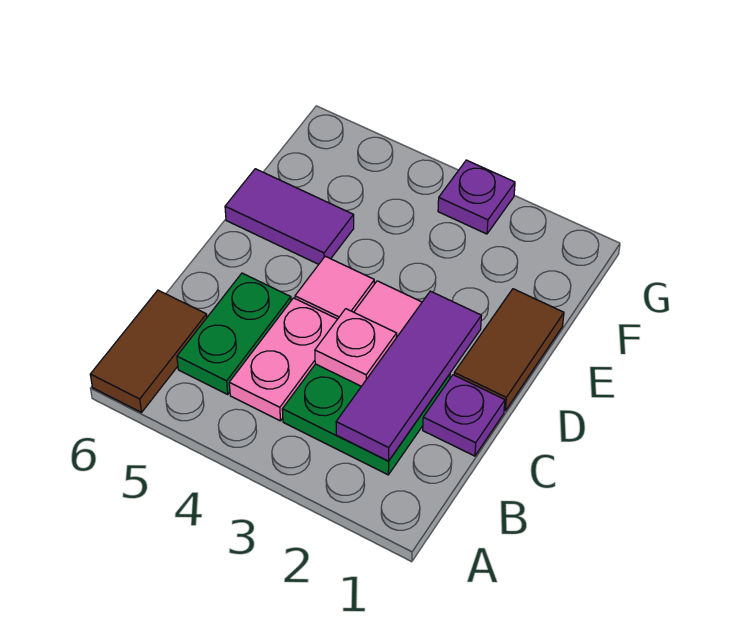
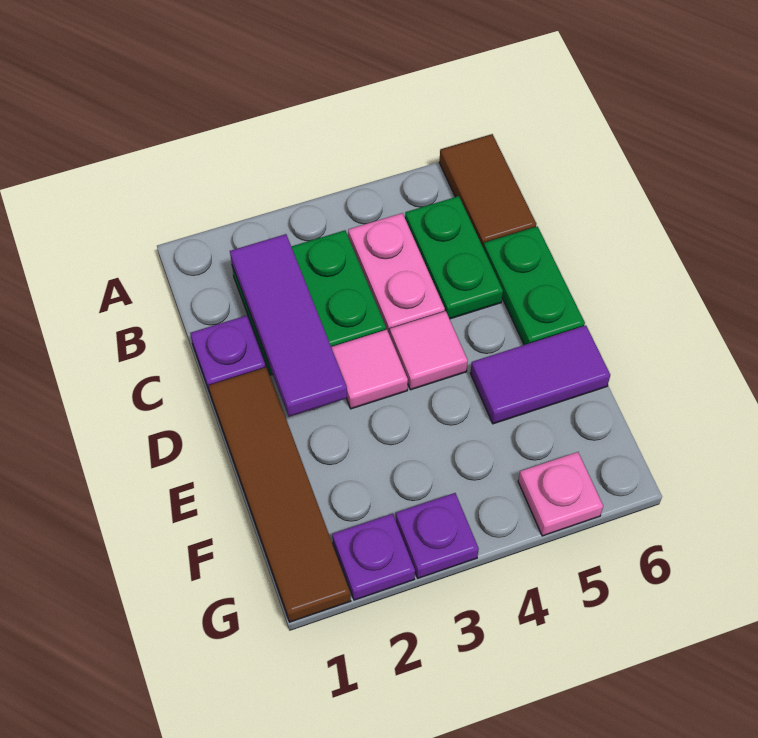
pink plate C3 level 2 -> pink plate G5 level 1
none -> green plate C6:D6 level 1
brown tile D1:E1 level 1 -> brown tile D1:G1 level 1
none -> purple plate G2 level 1

